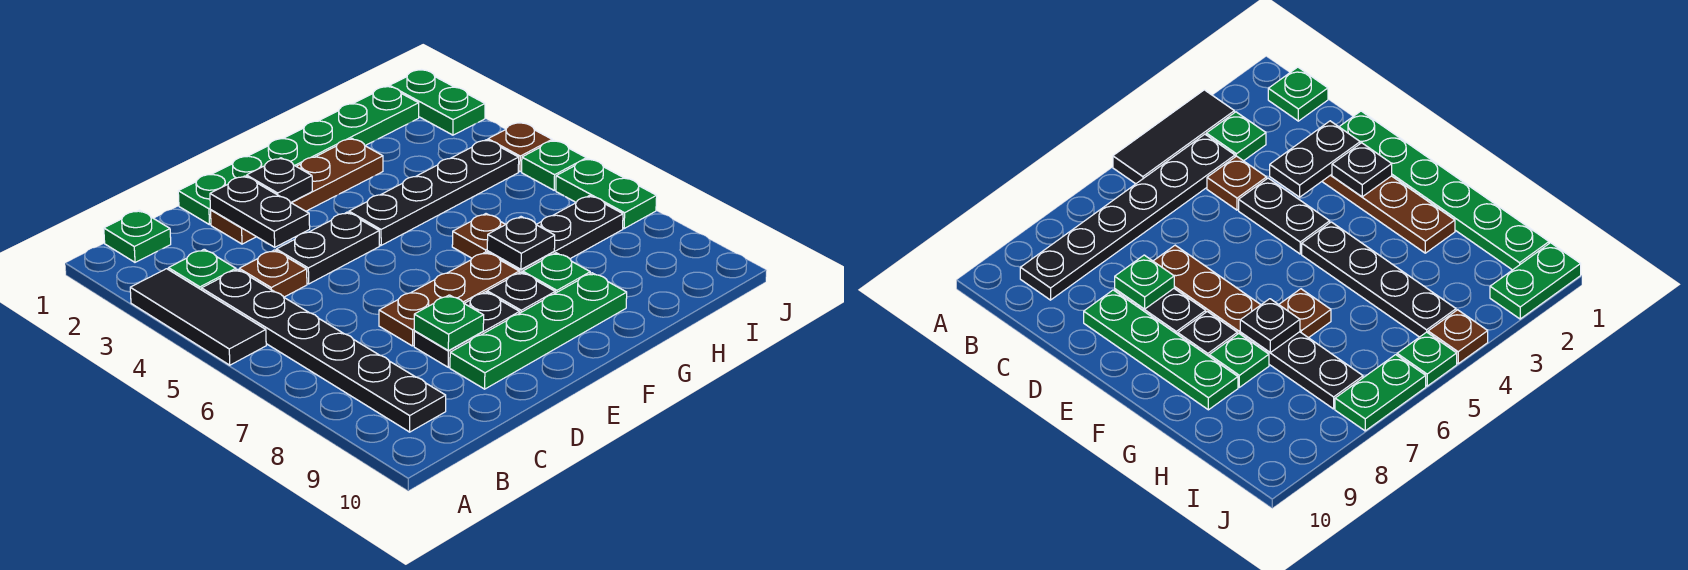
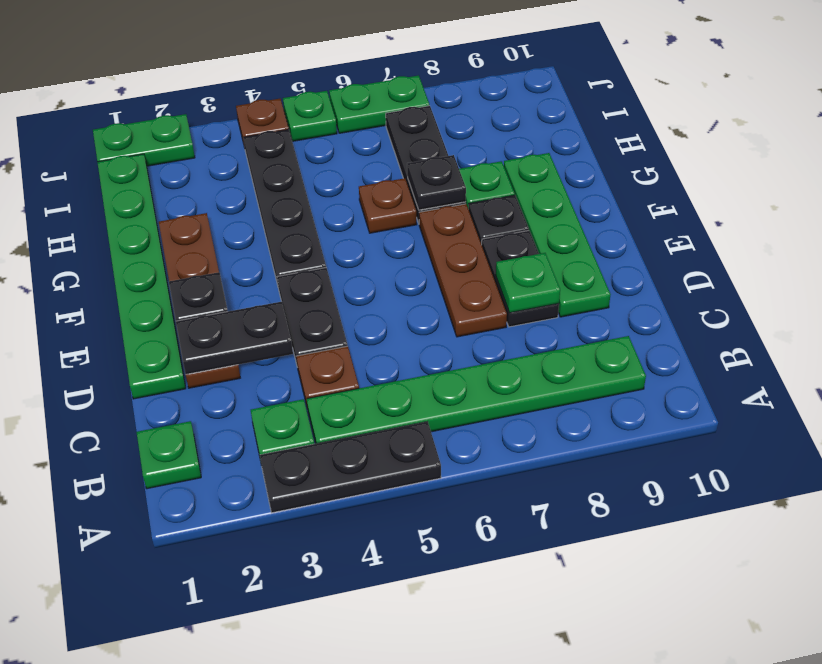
black tile A3:A5 level 1 -> black plate A3:A5 level 1
black plate B4:B9 level 1 -> green plate B4:B9 level 1

